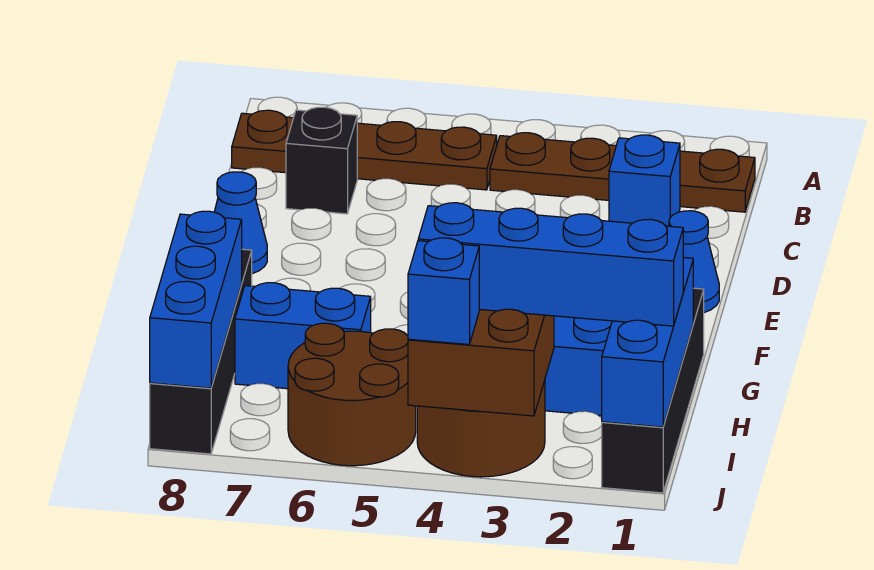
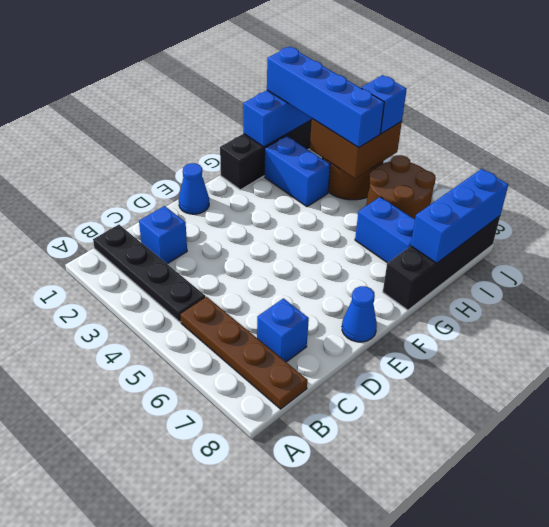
brown plate B1:B4 level 1 -> black plate B1:B4 level 1
black brick C7 level 1 -> blue brick C7 level 1

